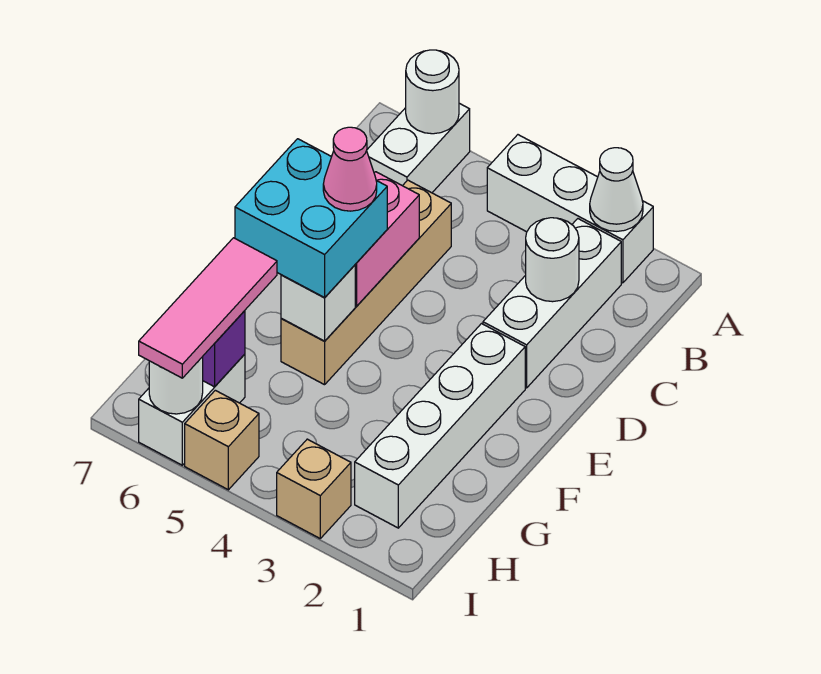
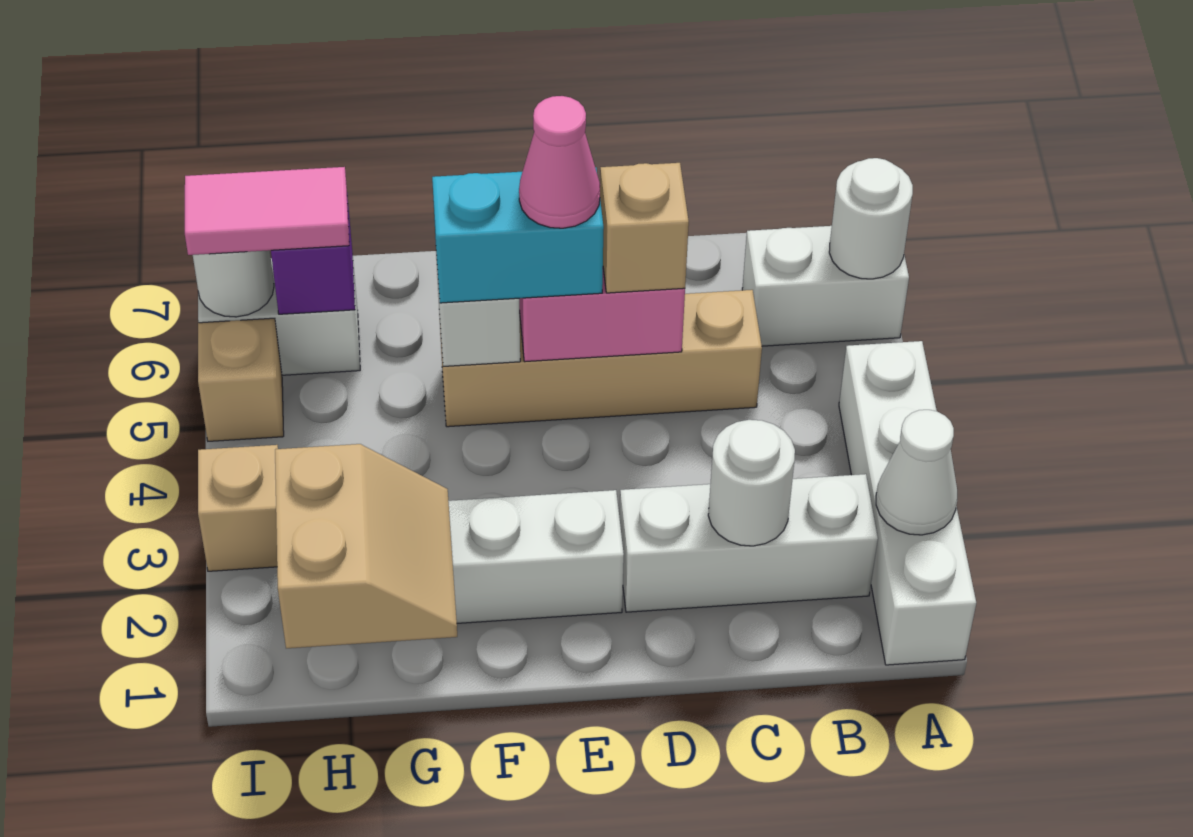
white brick A2:A4 level 1 -> white brick A1:A4 level 1
none -> tan brick D5 level 3
cyan brick E5:F6 level 3 -> cyan brick E5:F5 level 3
none -> tan slope G1:H2 level 2 top H
pink tile G6:I6 level 3 -> pink tile H6:I6 level 3

